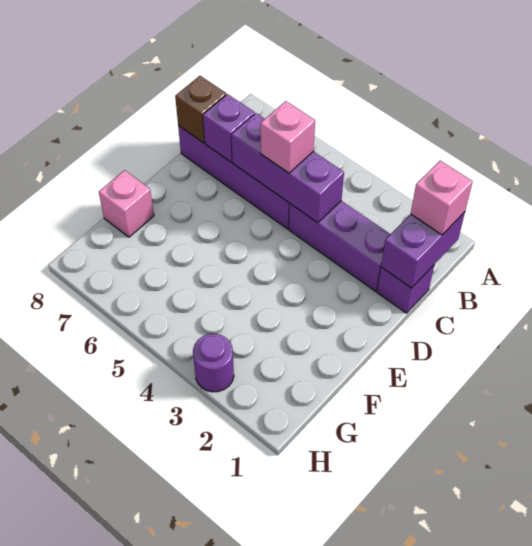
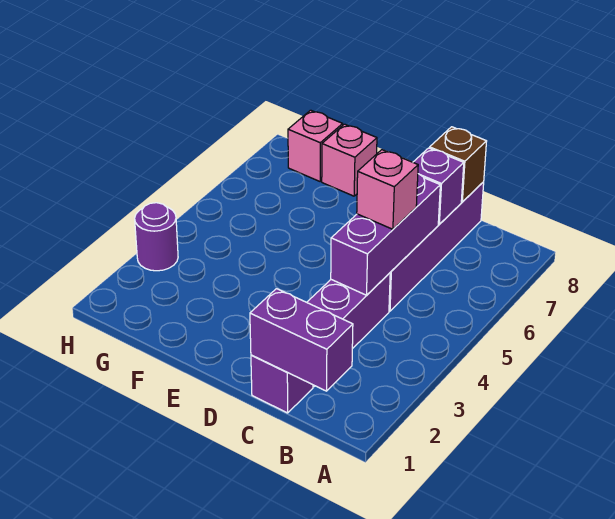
pink brick B1 level 3 -> pink brick G8 level 1

